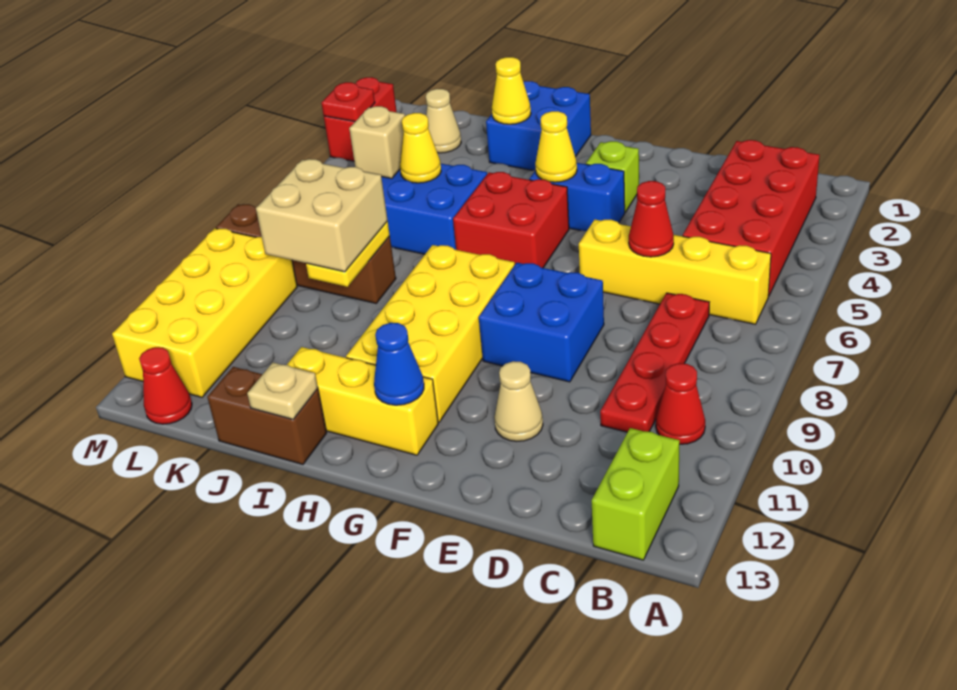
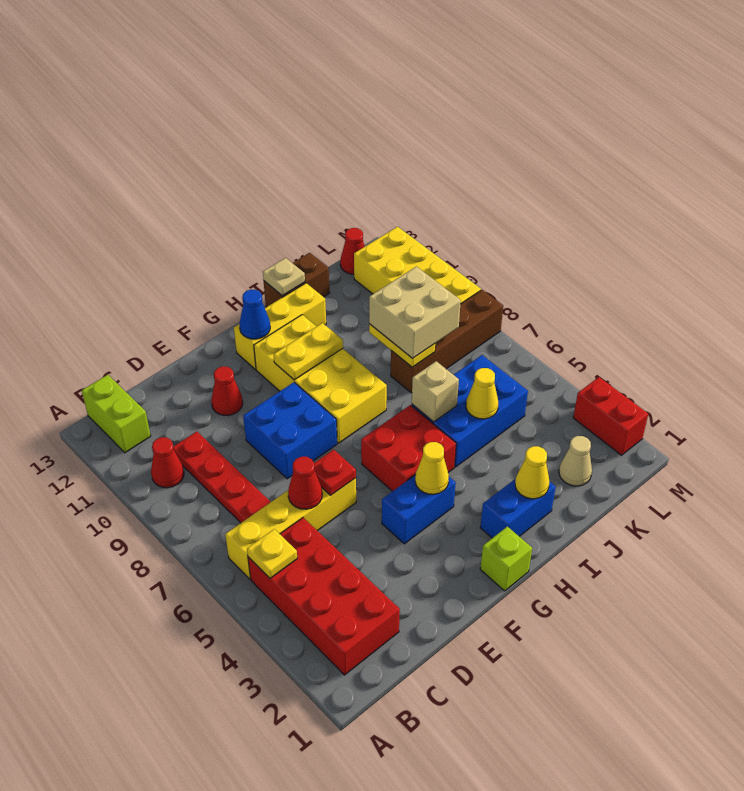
none -> yellow plate B5 level 2
tan cone E11 level 1 -> red cone E11 level 1
lime brick F3 level 1 -> lime brick G1 level 1
none -> yellow plate G10:H10 level 2
blue brick H1:I2 level 1 -> blue brick H2:I2 level 1
tan brick K5 level 2 -> tan brick I6 level 2
red plate M3 level 2 -> red plate E6 level 2

